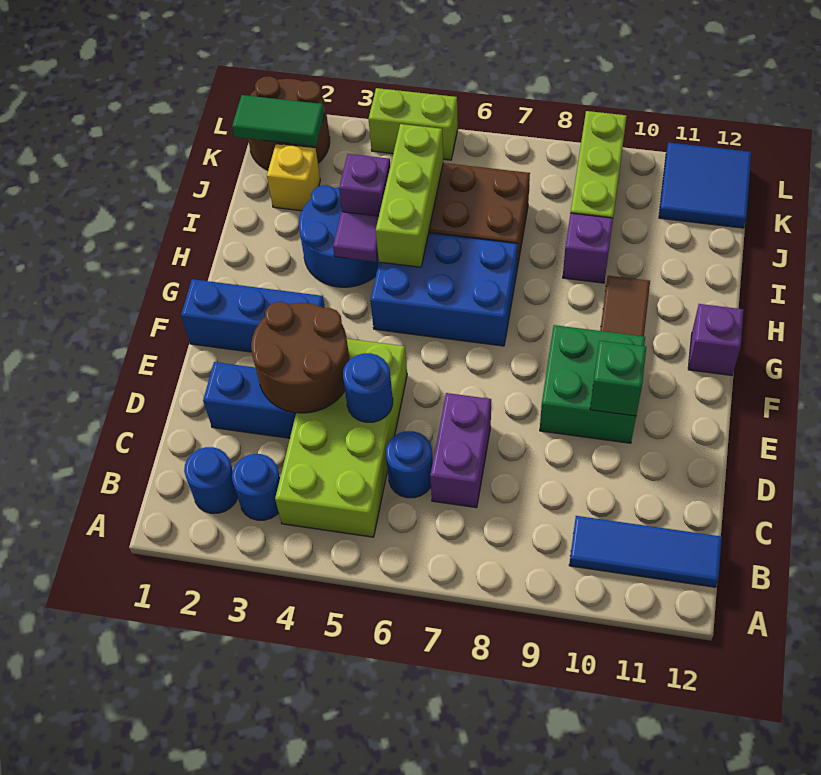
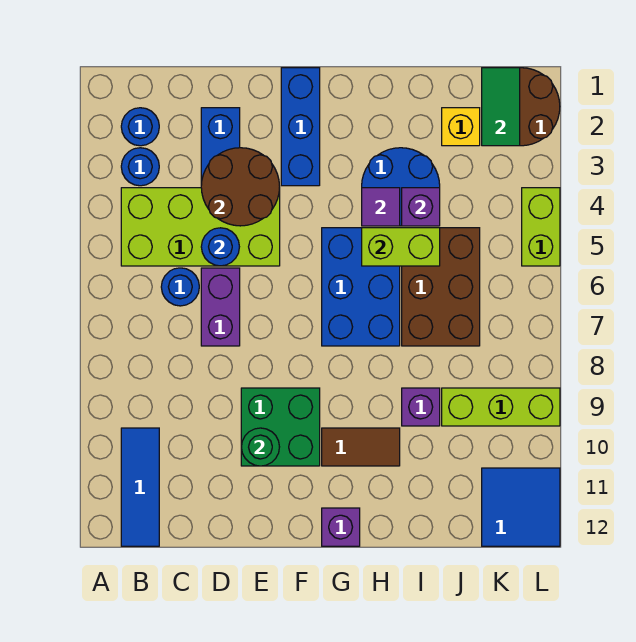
purple brick C7:D7 level 1 -> purple brick D6:D7 level 1
green brick E10 level 2 -> green round brick E10 level 2
lime brick H5:J5 level 2 -> lime brick H5:I5 level 2

